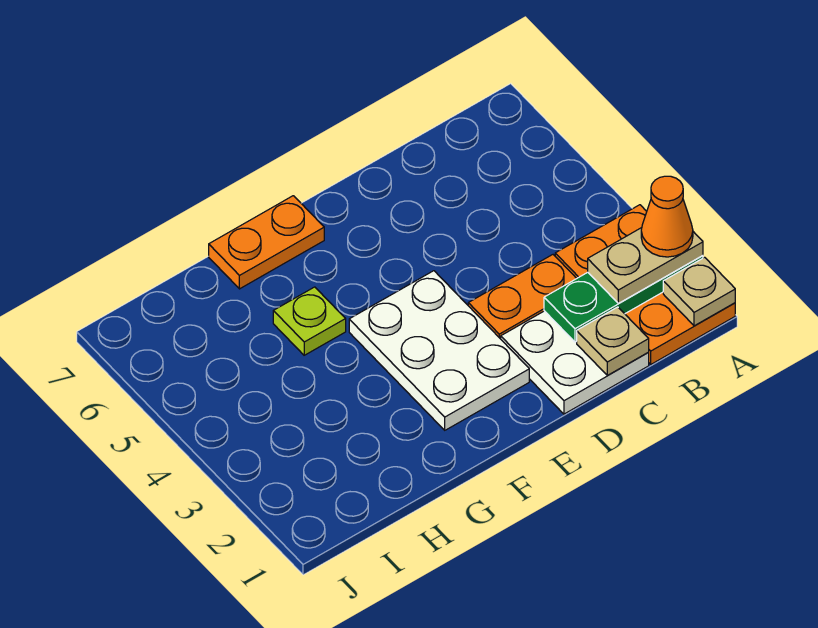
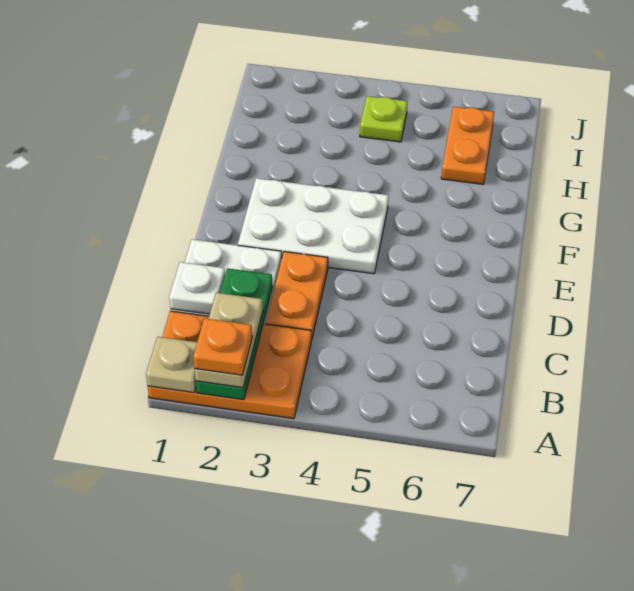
orange cone A2 level 4 -> orange plate A2 level 4
tan plate C1 level 2 -> white plate C1 level 2
orange plate F7:G7 level 1 -> orange plate H6:I6 level 1
lime plate G5 level 1 -> lime plate I4 level 1

